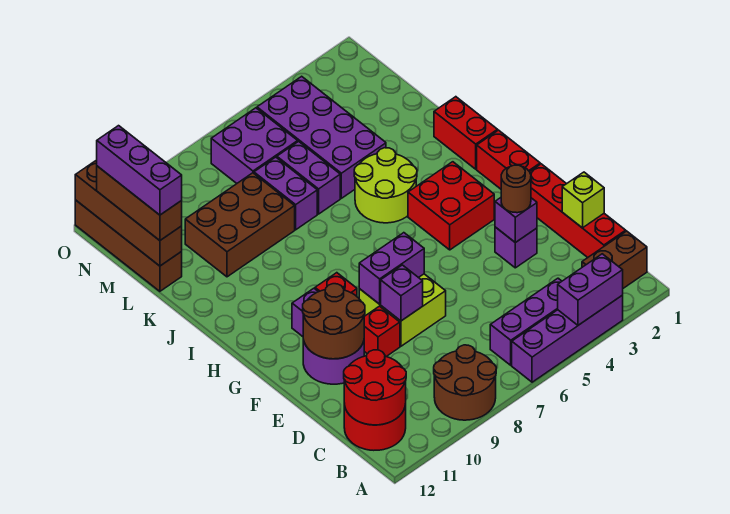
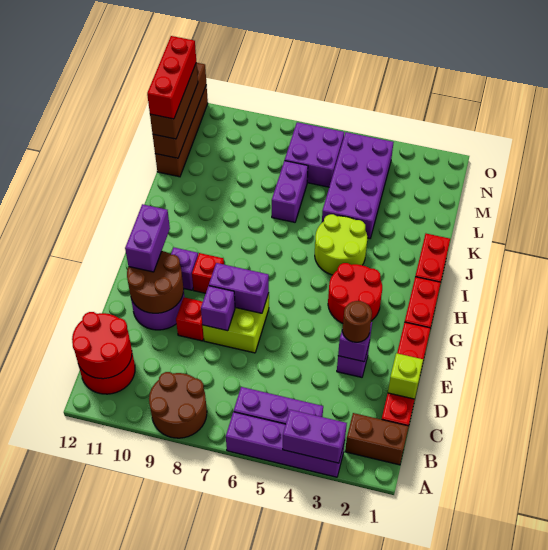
red brick G3:H4 level 1 -> red round brick G3:H4 level 1
purple brick K6:L6 level 1 -> purple brick F11:G11 level 3
brown brick K8:L10 level 1 -> none
purple brick L12:N12 level 4 -> red brick L12:N12 level 4

